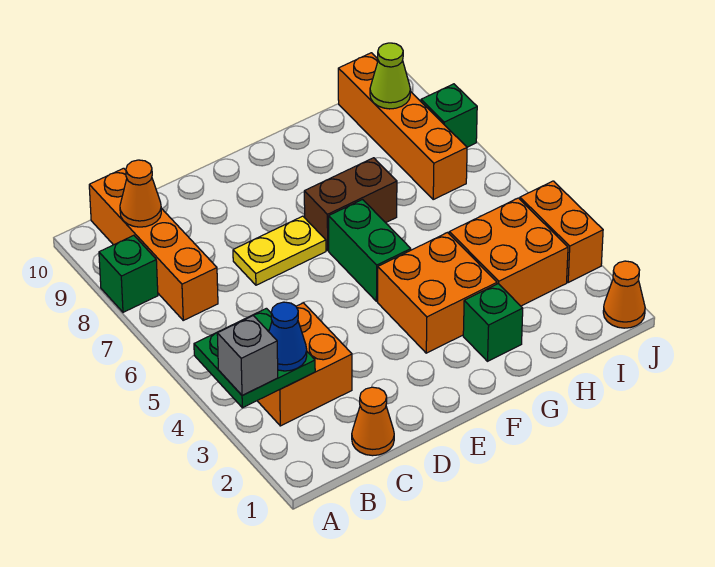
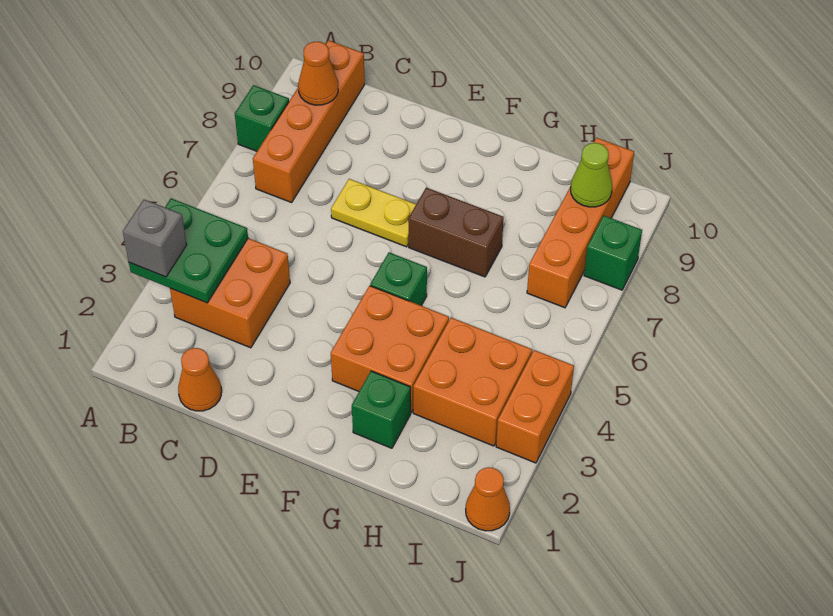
blue cone B3 level 3 -> none
green brick F5:F6 level 1 -> green brick F5 level 1

